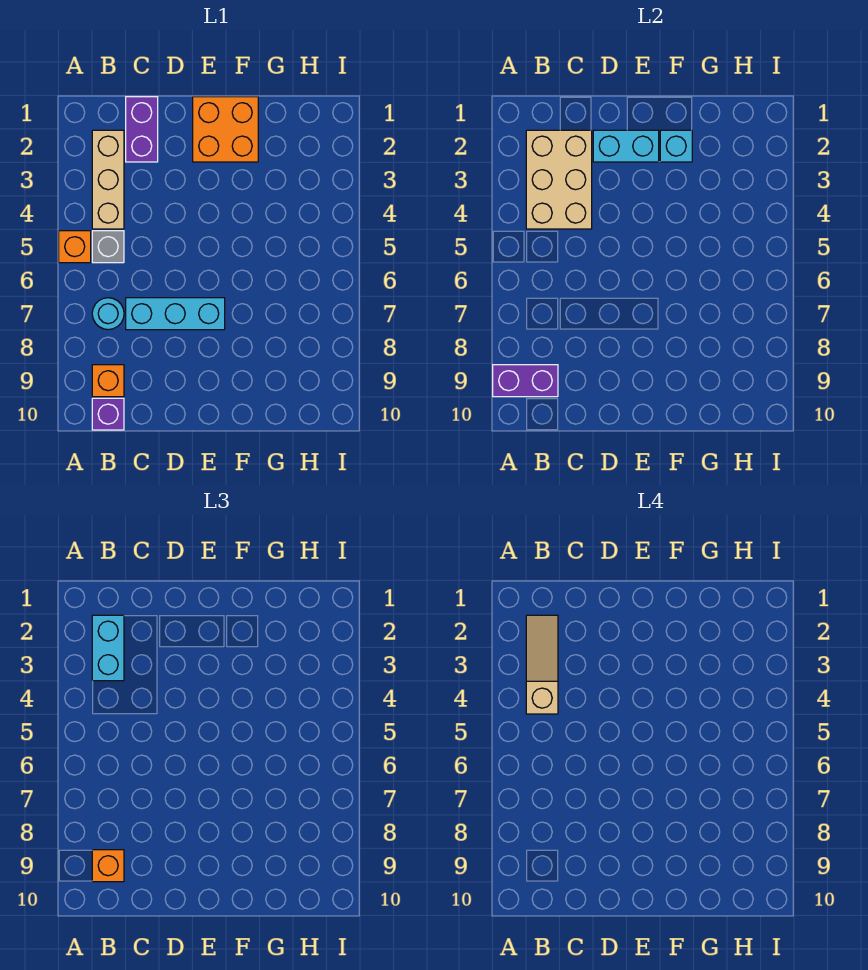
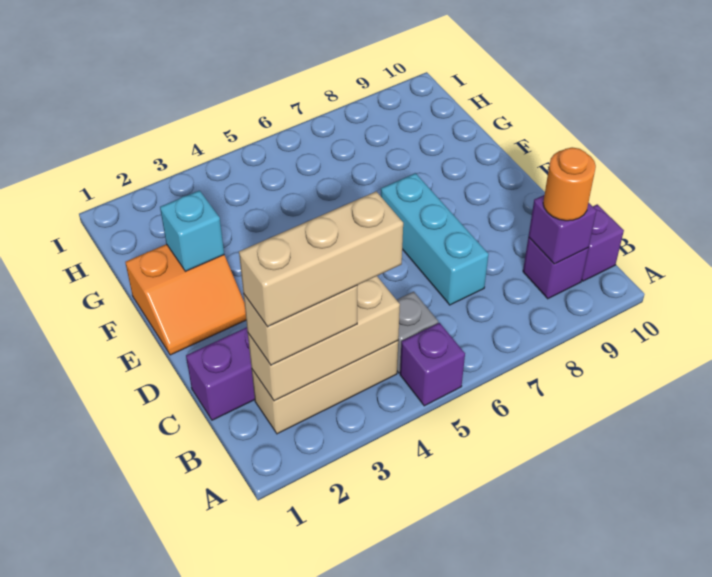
orange brick A5 level 1 -> purple brick A5 level 1
purple brick A9:B9 level 2 -> purple brick B9 level 2
tan brick B2:C4 level 2 -> tan brick B2:B4 level 2
cyan brick B2:B3 level 3 -> tan brick B2:B3 level 3
tan slope B2:B4 level 4 top 4 -> tan brick B2:B4 level 4
cyan round brick B7 level 1 -> none
orange brick B9 level 1 -> purple brick B9 level 1
orange brick B9 level 3 -> orange round brick B9 level 3
cyan brick D2:E2 level 2 -> none
orange brick E1:F2 level 1 -> orange slope E1:F2 level 1 top F

